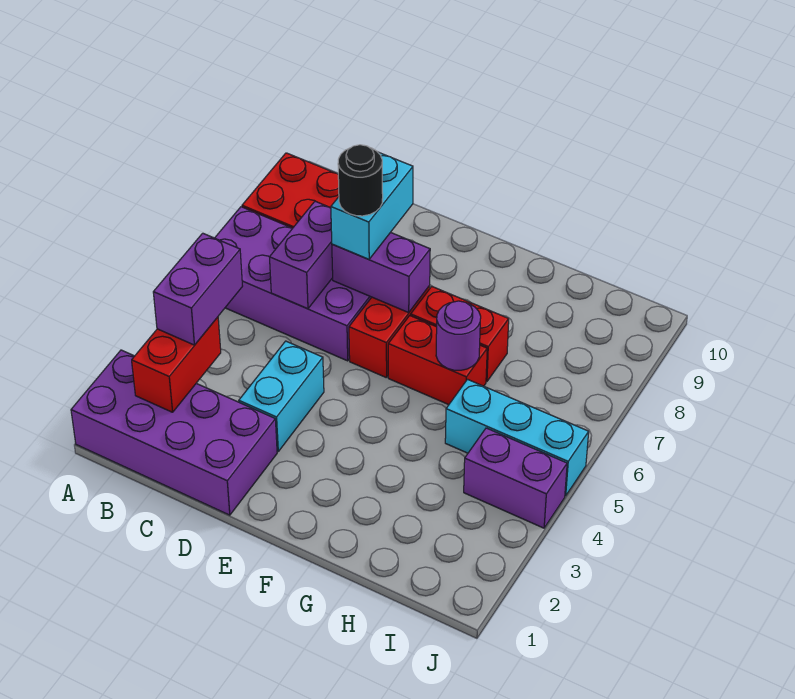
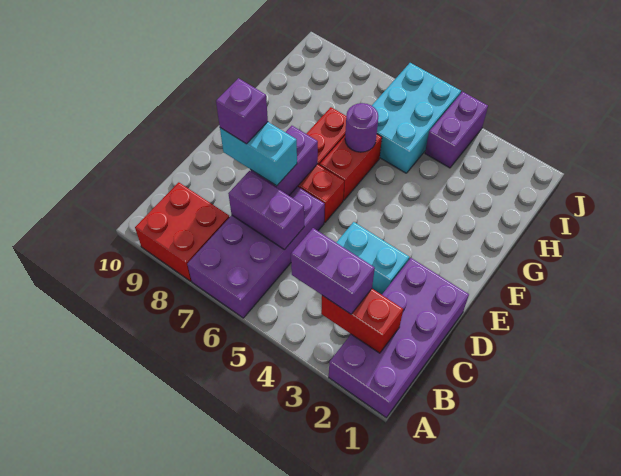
black round brick D7 level 4 -> none
none -> purple brick D8 level 4
cyan brick H5:J5 level 1 -> cyan brick H5:J6 level 1

